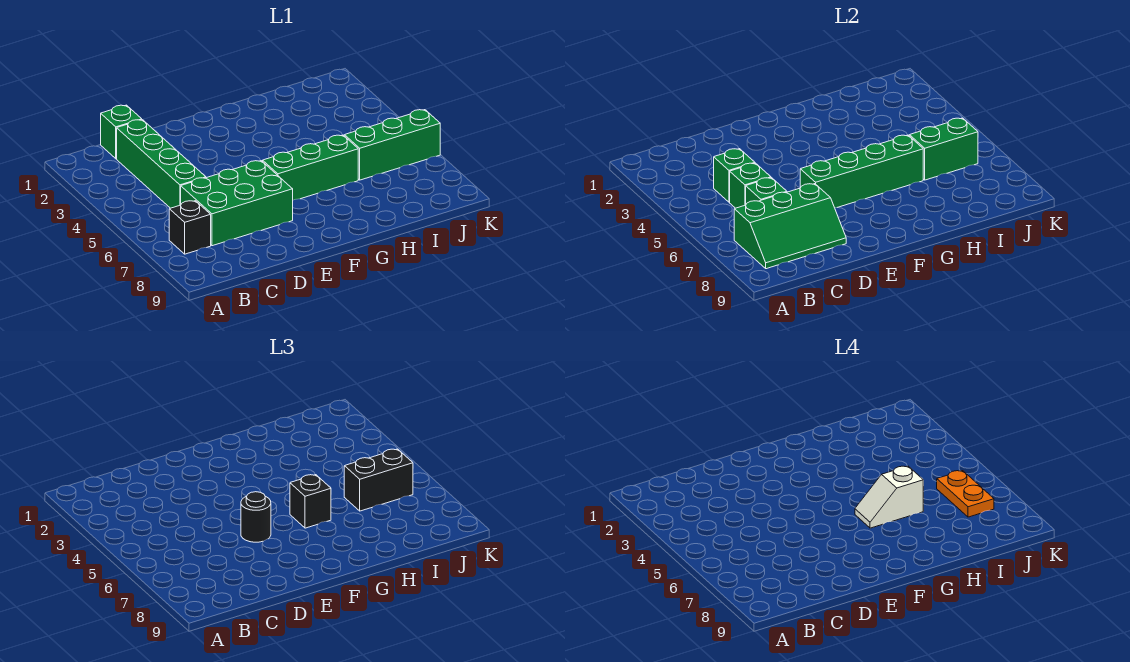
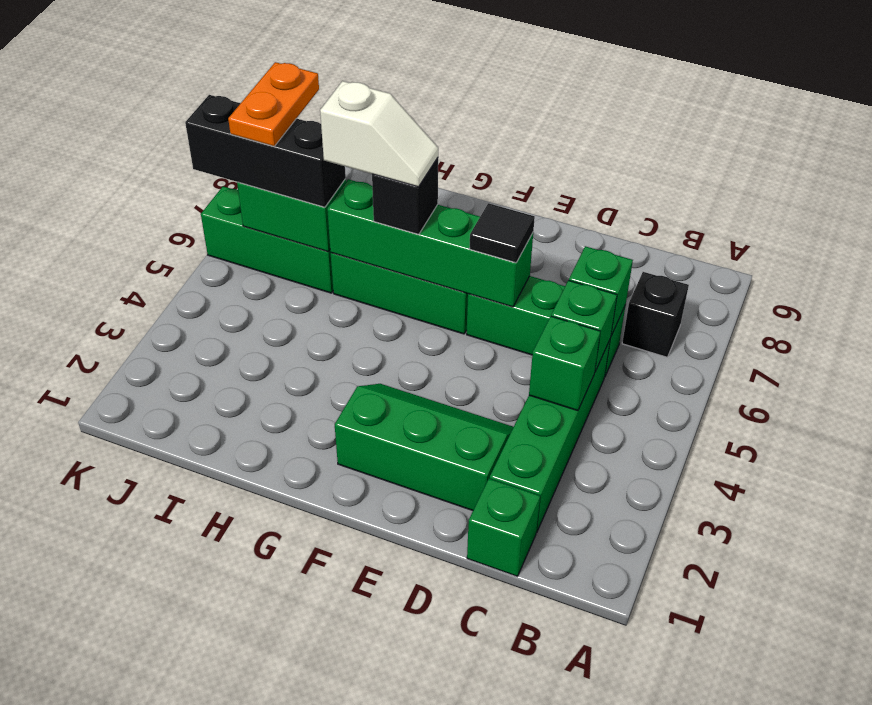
green slope B7:D8 level 2 top 7 -> green slope D2:F3 level 1 top 2
green brick C6:E7 level 1 -> green brick C6:E6 level 1
black round brick E6 level 3 -> black tile E6 level 3
black brick I6:J6 level 3 -> black brick I6:K6 level 3

